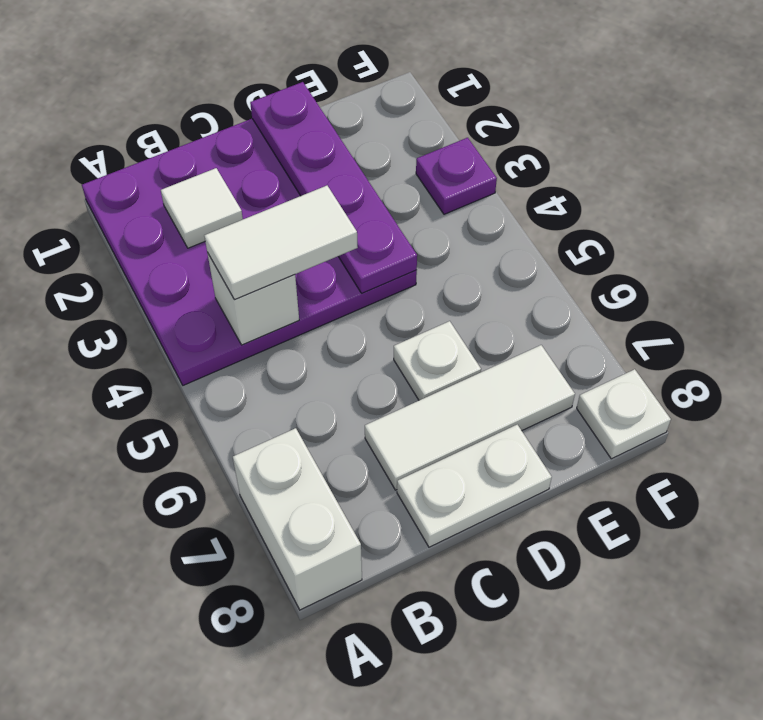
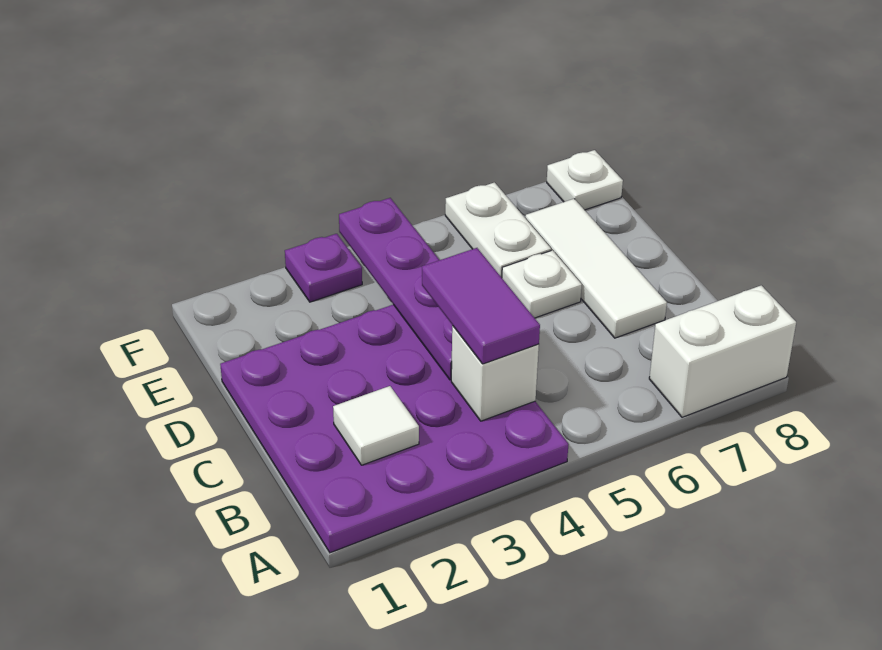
white tile B4:C4 level 3 -> purple tile B4:C4 level 3
white plate C8:D8 level 1 -> white plate E6:F6 level 1
purple plate D1:D4 level 2 -> purple plate C4:F4 level 2

